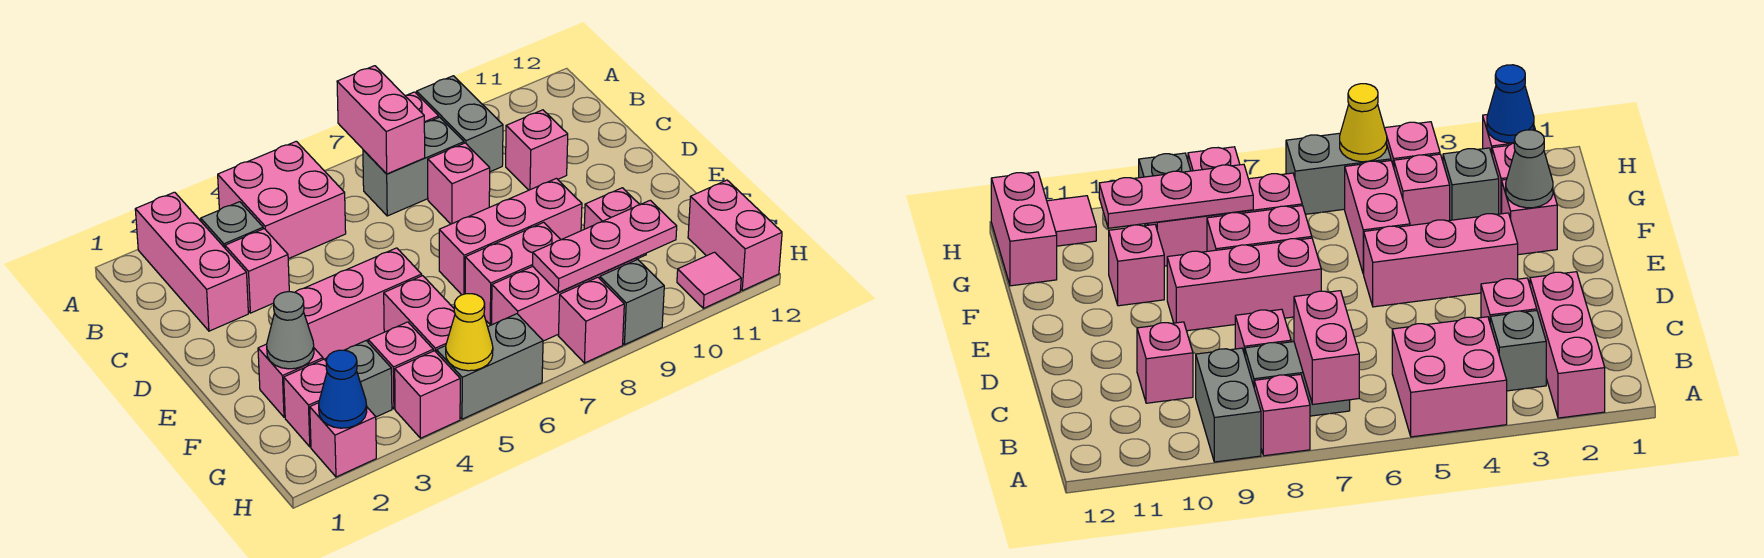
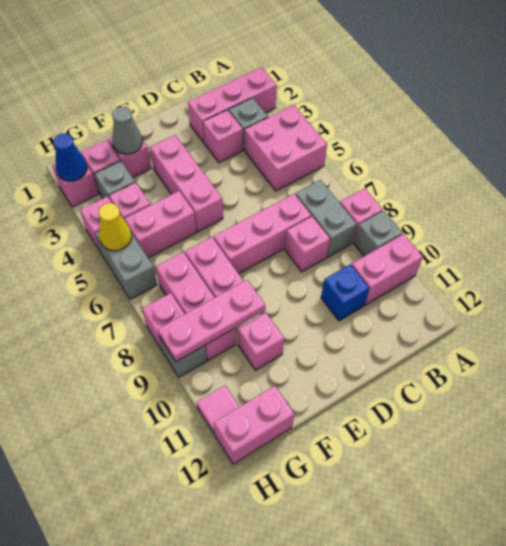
pink brick A7:B7 level 2 -> pink brick A10:B10 level 1
grey brick A9:B9 level 1 -> grey brick A9 level 1
pink brick C10 level 1 -> blue brick C10 level 1
pink brick E7:E9 level 1 -> pink brick C7:E7 level 1
pink plate G8:G10 level 2 -> pink plate F9:H9 level 2

